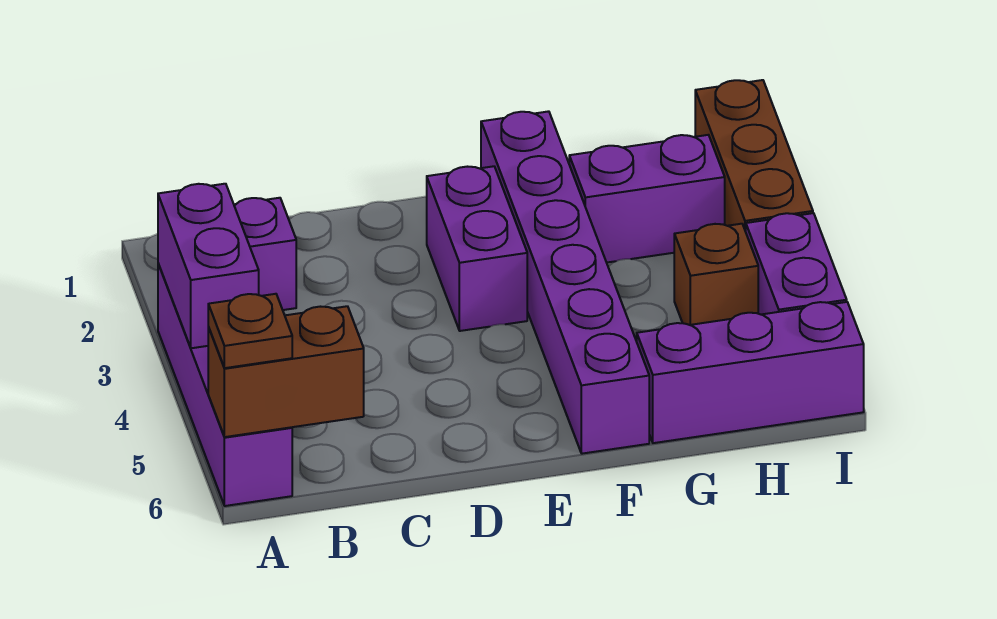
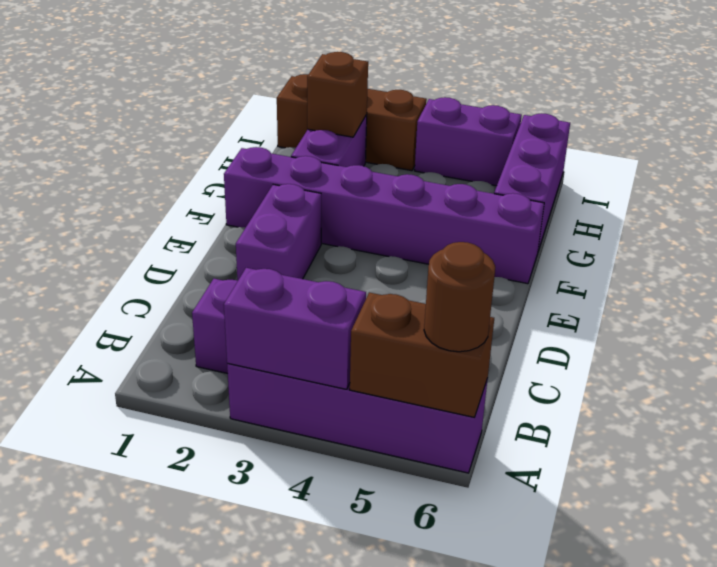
brown brick A6:B6 level 2 -> brown brick A5:A6 level 2
brown plate A6 level 3 -> brown round brick A6 level 3
purple brick E2:E3 level 1 -> purple brick D2:E2 level 1
brown brick H4 level 1 -> brown brick H2 level 2

